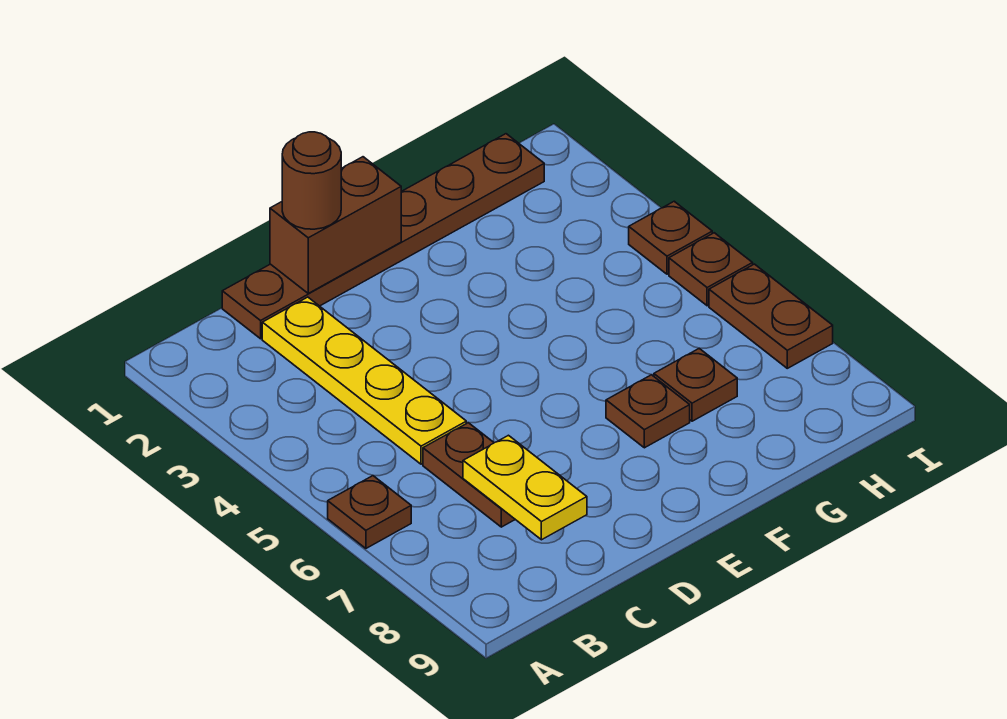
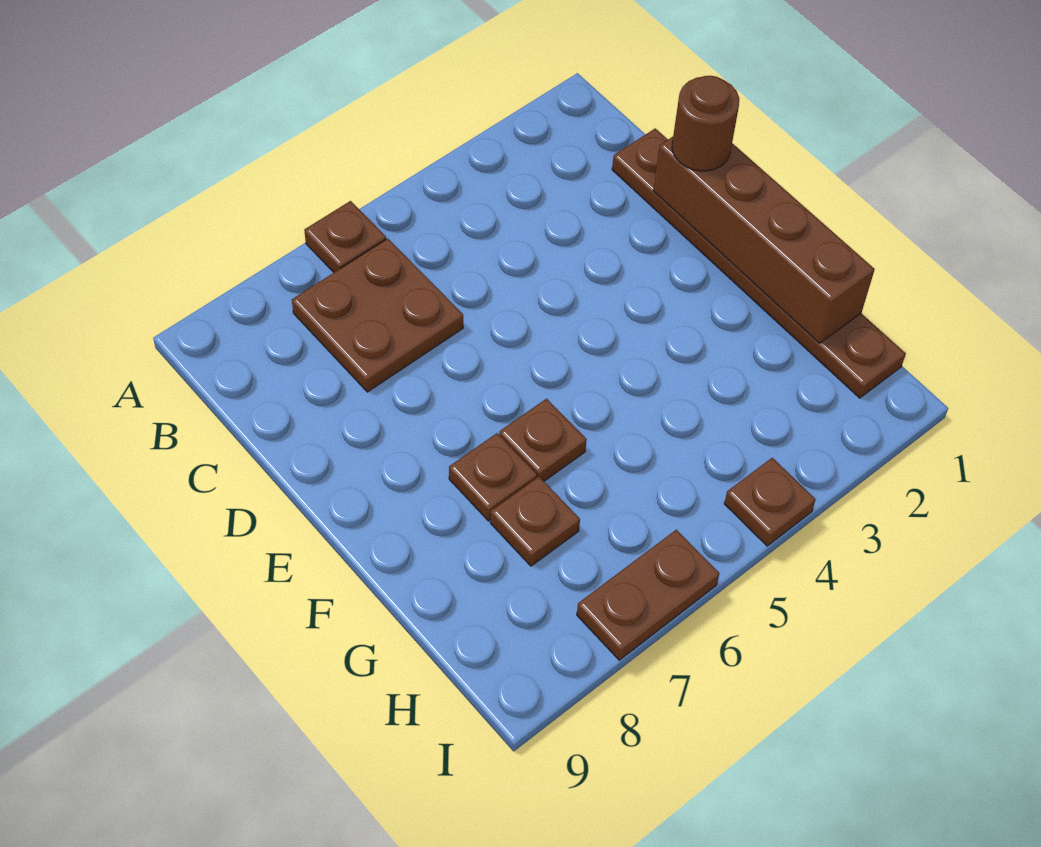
yellow plate C2:C5 level 1 -> none
brown plate C6:C7 level 1 -> brown plate B6:C7 level 1
yellow plate C7:C8 level 2 -> none
brown brick D1:E1 level 2 -> brown brick D1:G1 level 2
brown plate I5 level 1 -> brown plate F6 level 1

